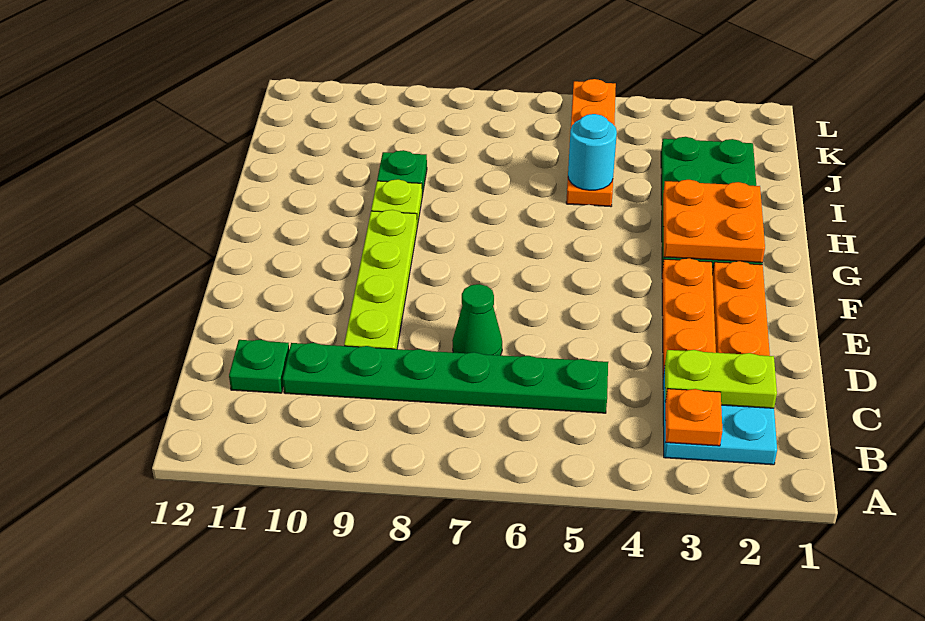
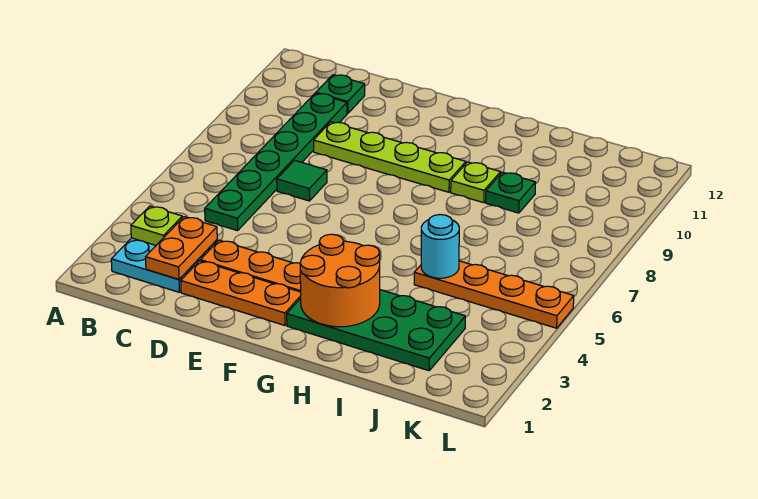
orange plate B3 level 2 -> lime plate B3 level 2
lime plate C2:C3 level 2 -> orange plate C2:C3 level 2
green cone D7 level 1 -> green tile D7 level 1
orange plate G2:H3 level 2 -> orange round brick G2:H3 level 2

